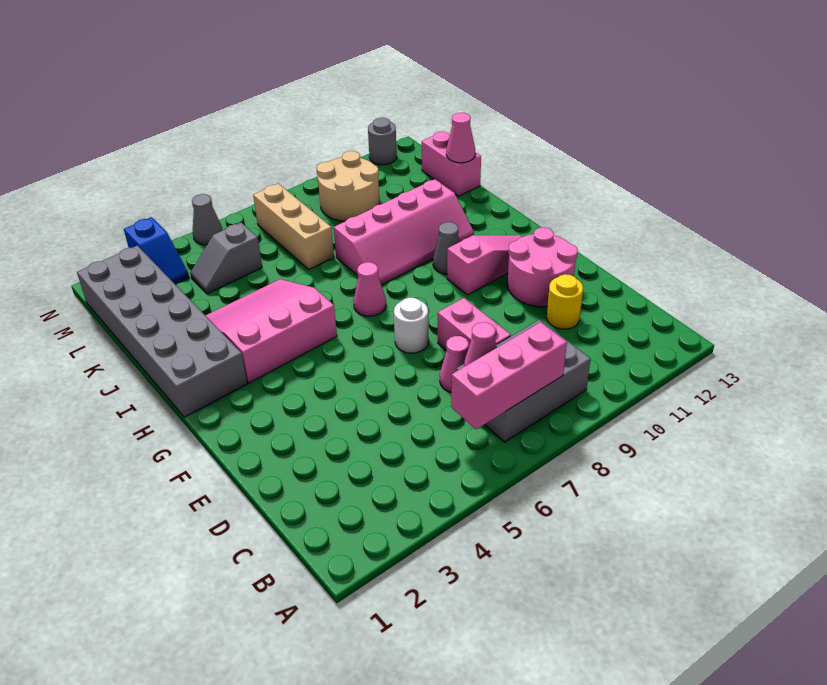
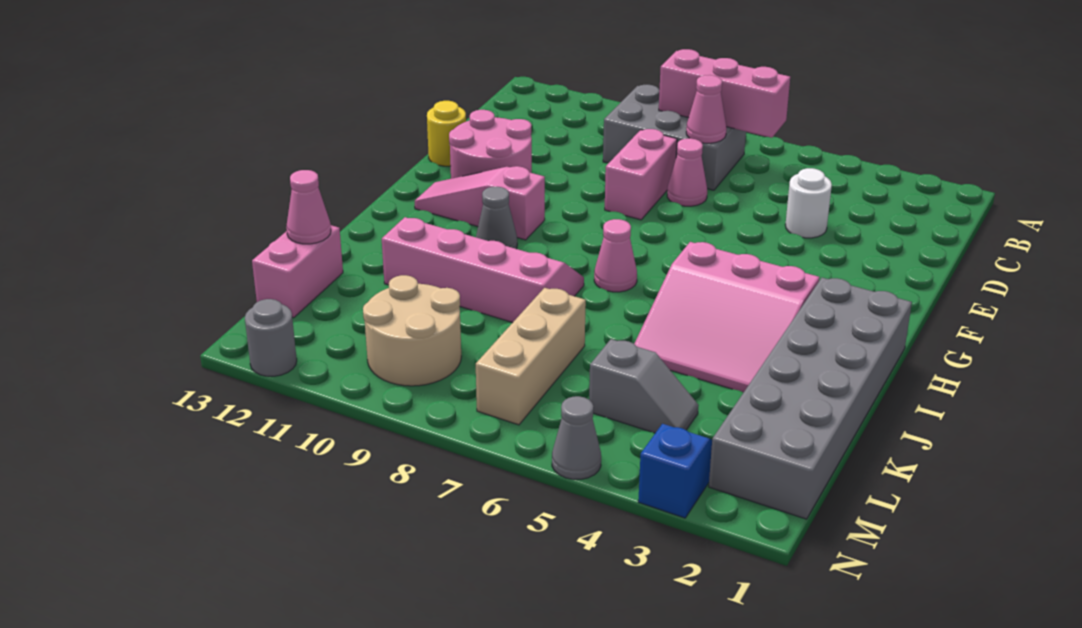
yellow round brick D11 level 1 -> yellow round brick E13 level 1
white round brick F7 level 1 -> white round brick D4 level 1

